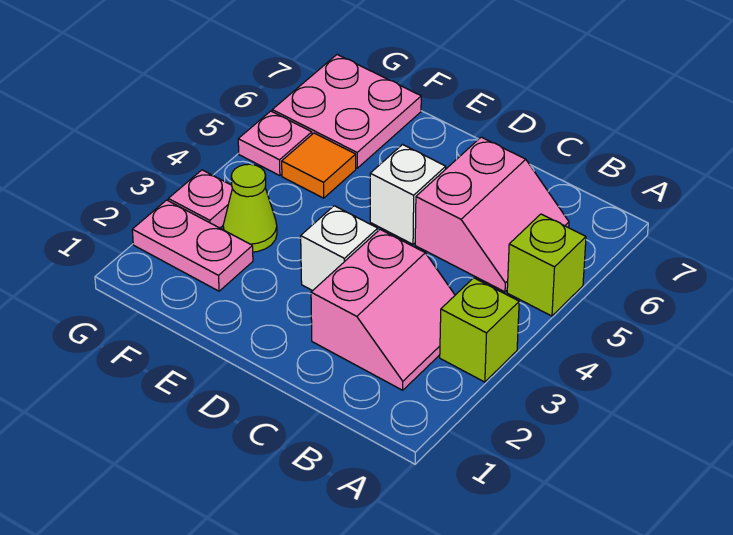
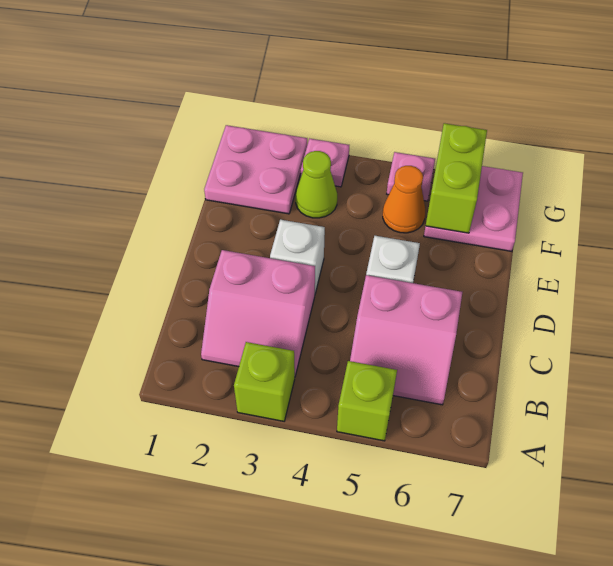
pink plate F2:G2 level 1 -> pink plate F1:G2 level 1
orange tile F5 level 1 -> orange cone F5 level 1
none -> lime brick F6:G6 level 2

